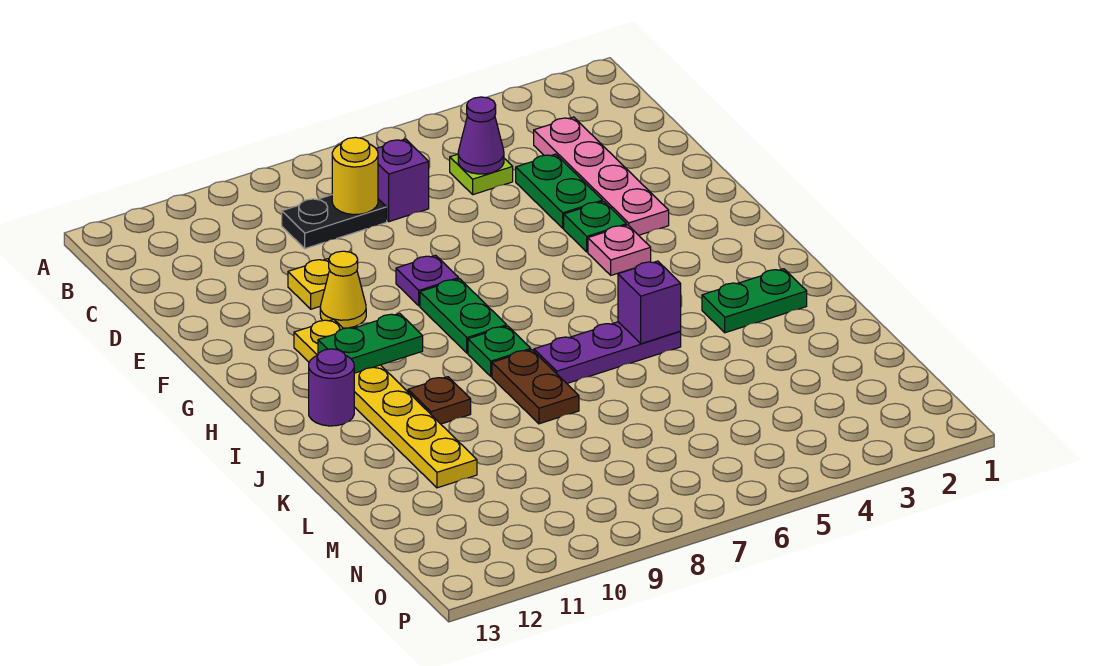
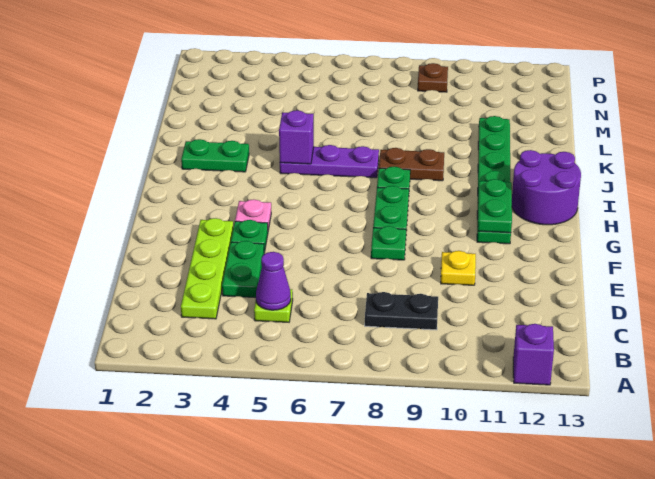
pink plate C3:F3 level 1 -> lime plate C3:F3 level 1
purple brick C7 level 1 -> purple brick A12 level 1
yellow round brick C8 level 2 -> none
purple plate F8 level 1 -> green plate F8 level 1
yellow cone F10 level 1 -> none
yellow plate G11:L11 level 1 -> green plate G11:L11 level 1
green plate H10:H11 level 2 -> green plate G11:H11 level 2
purple round brick I12 level 1 -> purple round brick H12:I13 level 1
brown plate J8:K8 level 1 -> brown plate J8:J9 level 1
brown plate J10 level 1 -> brown plate O9 level 1

